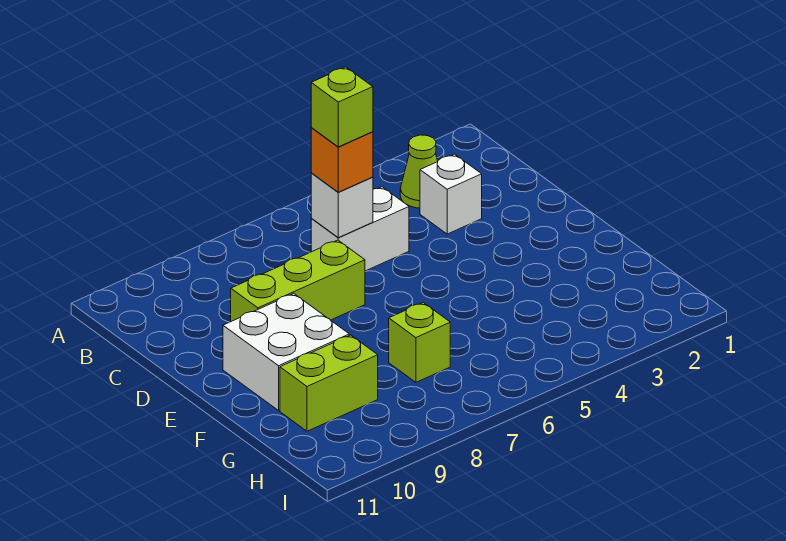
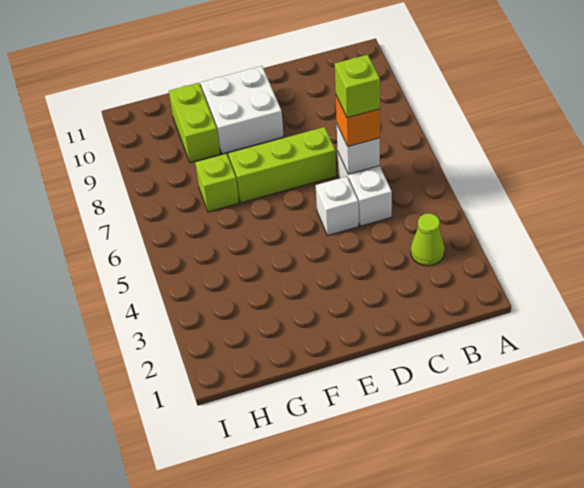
white brick C3 level 1 -> white brick D5 level 1
lime brick D7:D9 level 1 -> lime brick D7:F7 level 1

